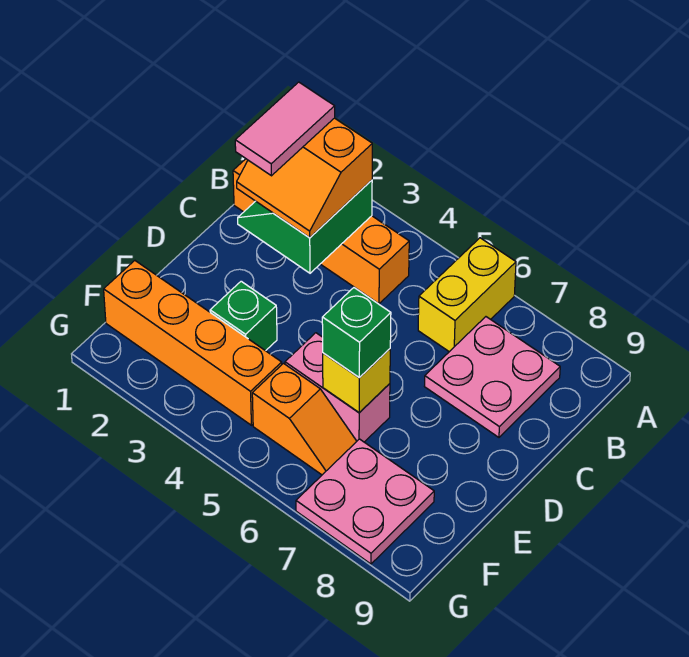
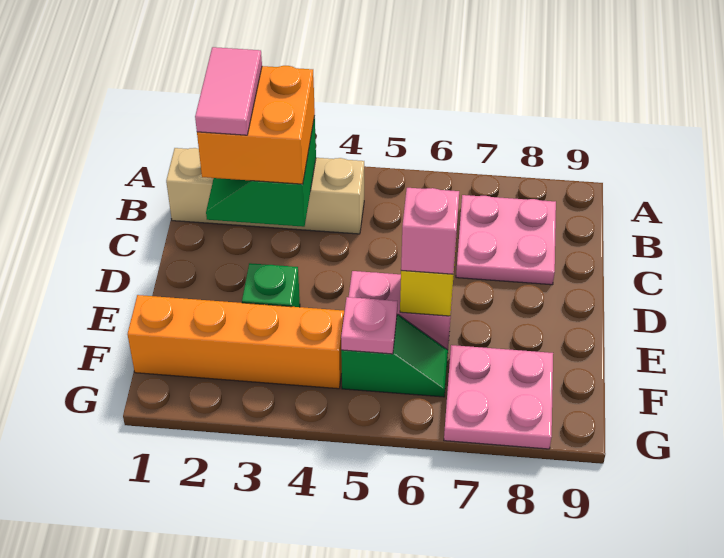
yellow brick A6:B6 level 1 -> none
orange brick B1:B4 level 1 -> tan brick B1:B4 level 1
orange slope B2:C3 level 3 top B -> orange brick B2:C3 level 3
green brick E6 level 3 -> pink brick E6 level 3
orange slope F5:F6 level 1 top 5 -> green slope F5:F6 level 1 top 5
none -> pink plate F5 level 2

